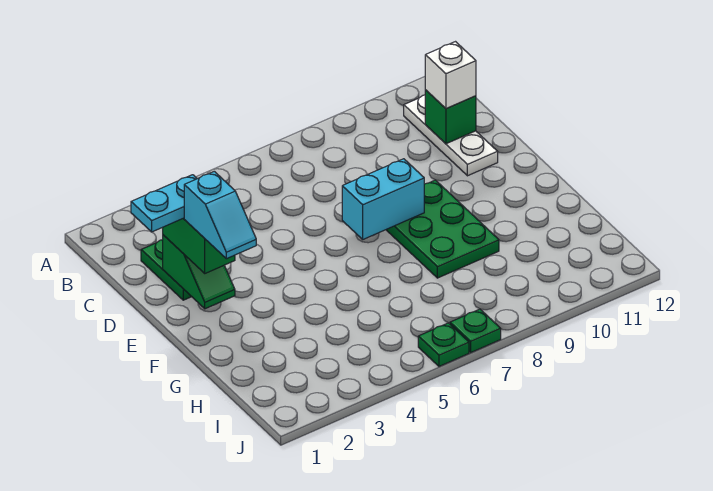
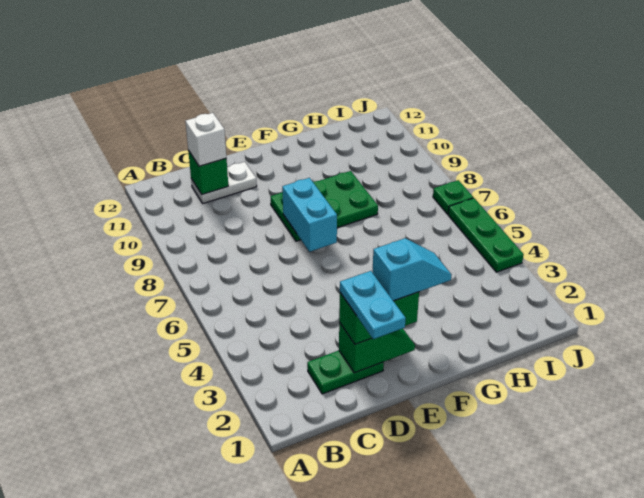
white plate B11:D11 level 1 -> white plate C11:D11 level 1
green plate J6 level 1 -> green plate J4:J6 level 1

